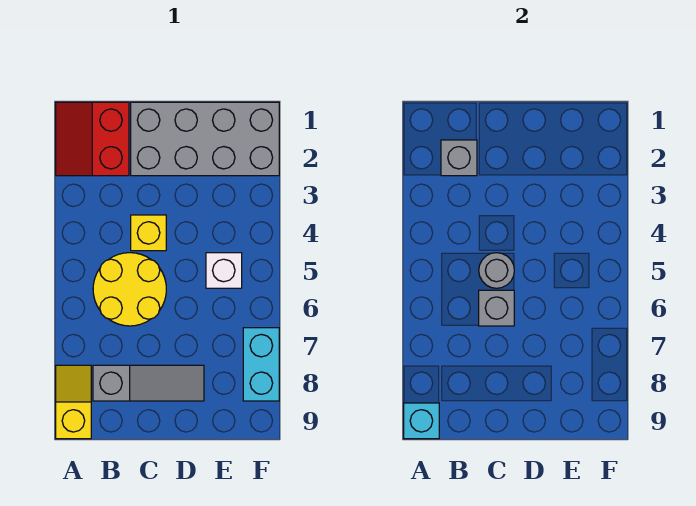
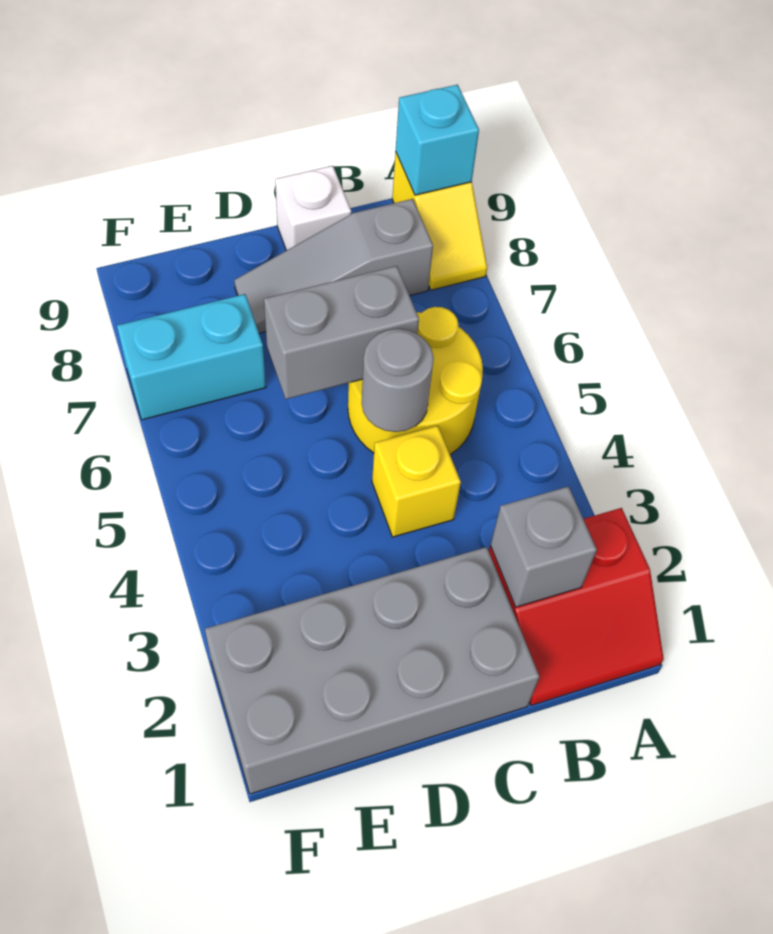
red slope A1:B2 level 1 top B -> red slope A1:B2 level 1 top 2
grey brick C6 level 2 -> grey brick C6:D6 level 2
white brick E5 level 1 -> white brick C9 level 1
cyan brick F7:F8 level 1 -> cyan brick E7:F7 level 1

